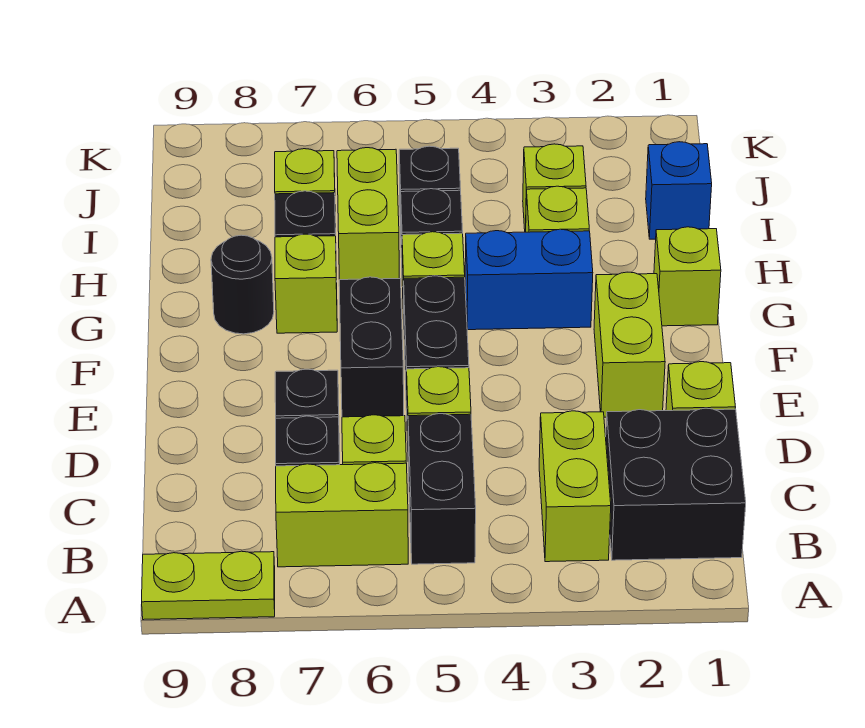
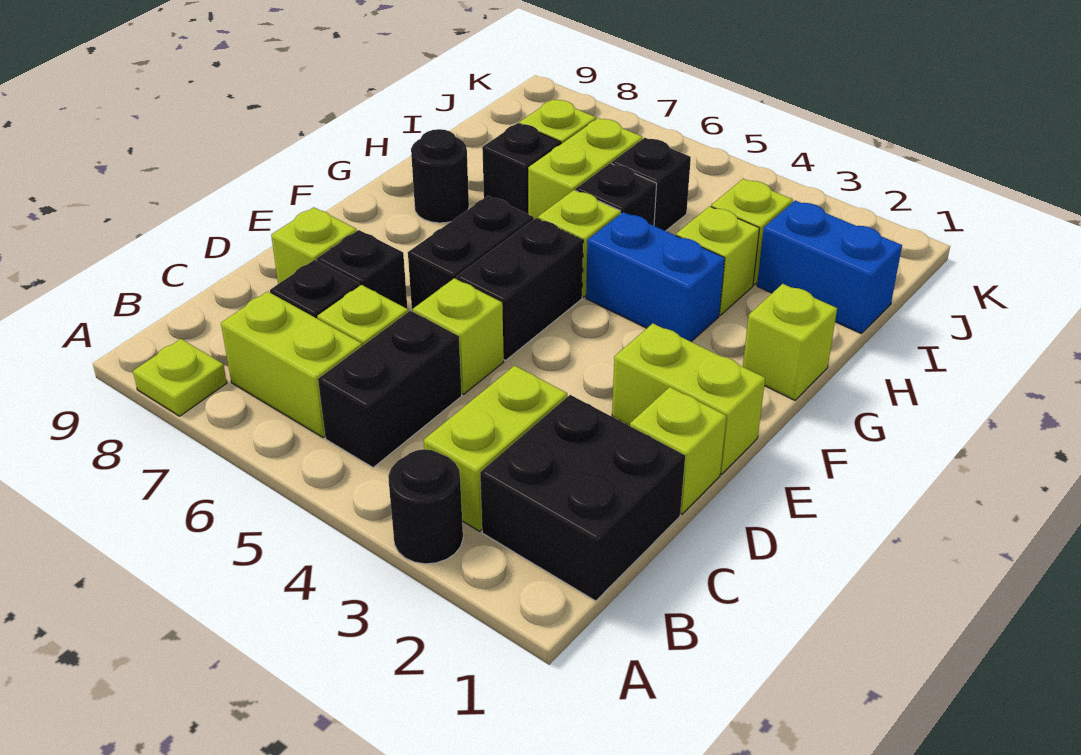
none -> black round brick A3 level 1
lime plate A8:A9 level 1 -> lime plate A8 level 1
lime brick E2:F2 level 1 -> lime brick E1:E2 level 1
lime brick G7 level 1 -> lime brick D8 level 1
blue brick I1 level 1 -> blue brick I1:I2 level 1

